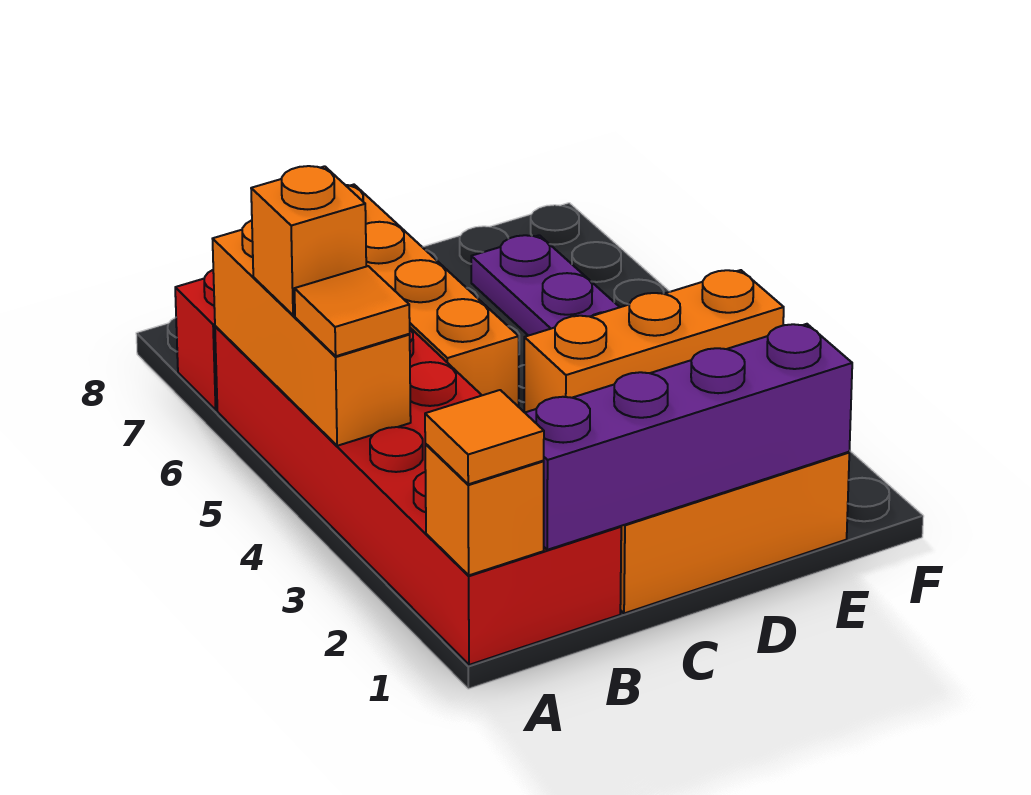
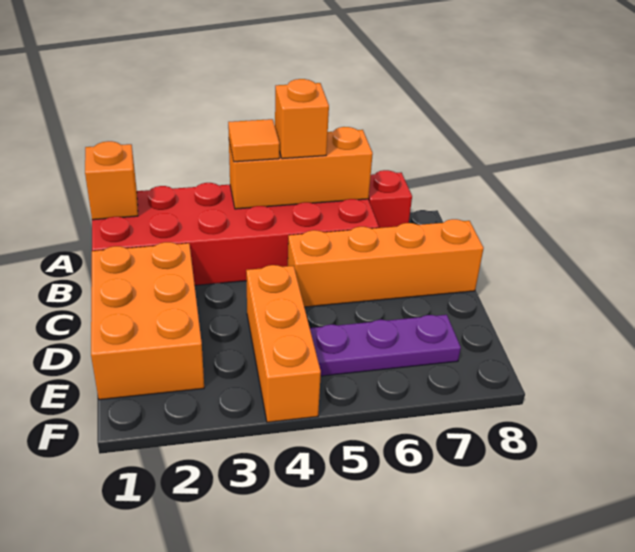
orange tile A1 level 3 -> none
purple brick B1:E1 level 2 -> none

